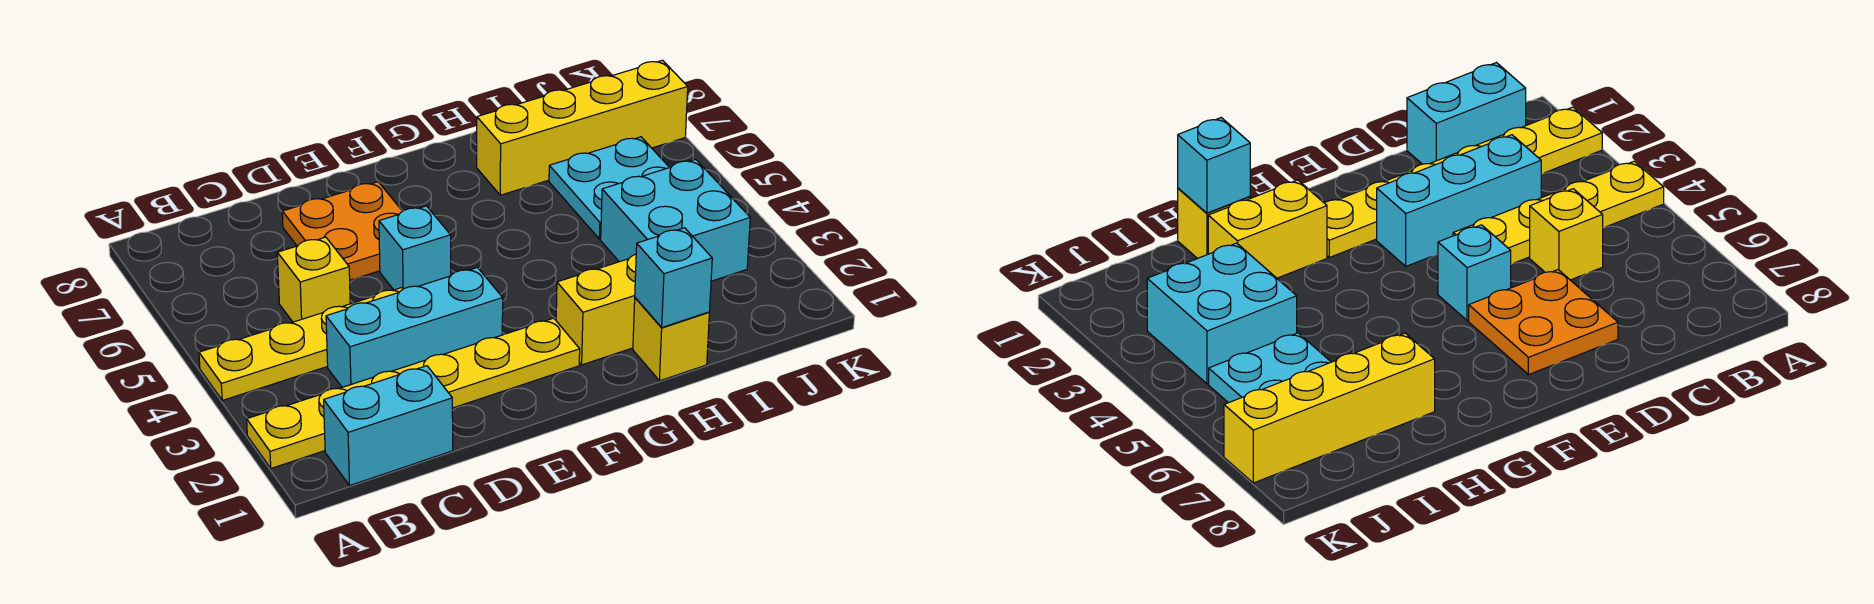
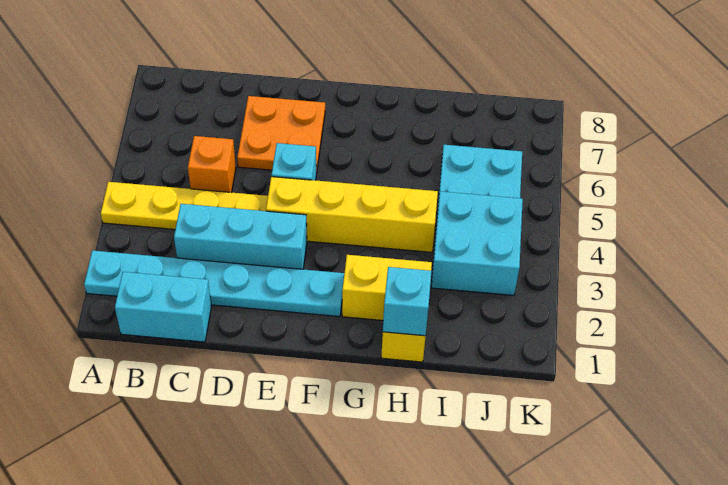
yellow plate A2:F2 level 1 -> cyan plate A2:F2 level 1
yellow brick C5 level 1 -> orange brick C5 level 1
yellow brick H7:K7 level 1 -> yellow brick E4:H4 level 1

